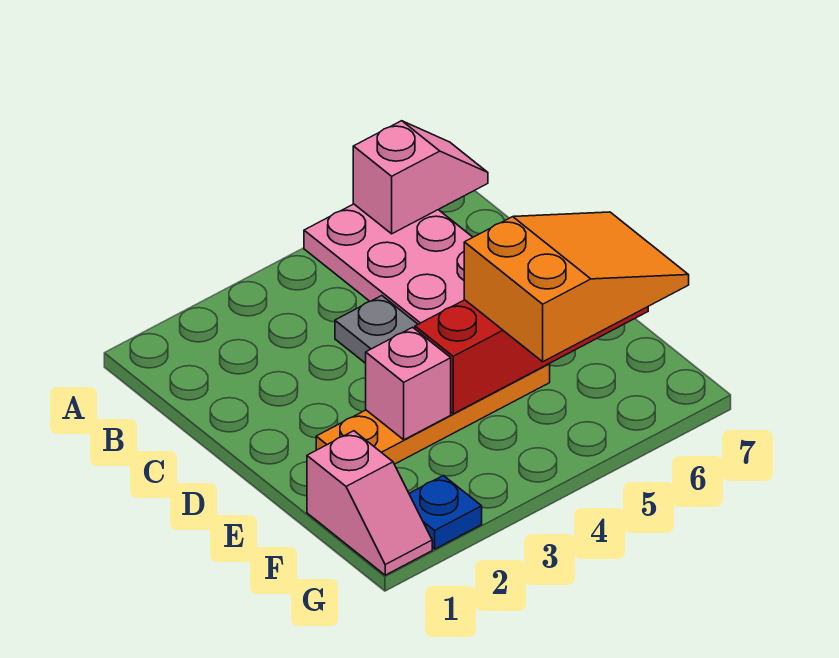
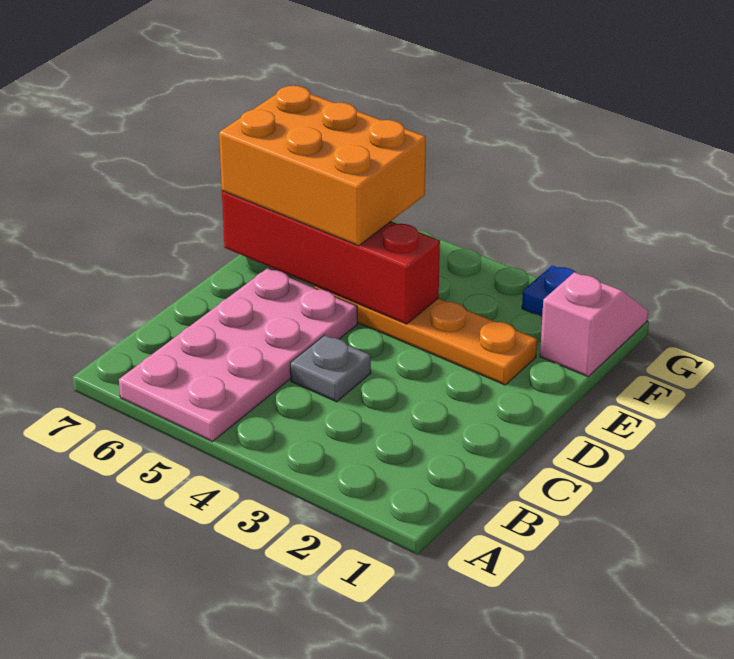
pink slope A6:A7 level 2 top 6 -> none
pink brick E3 level 2 -> none
orange slope E5:F7 level 3 top 5 -> orange brick E5:F7 level 3

